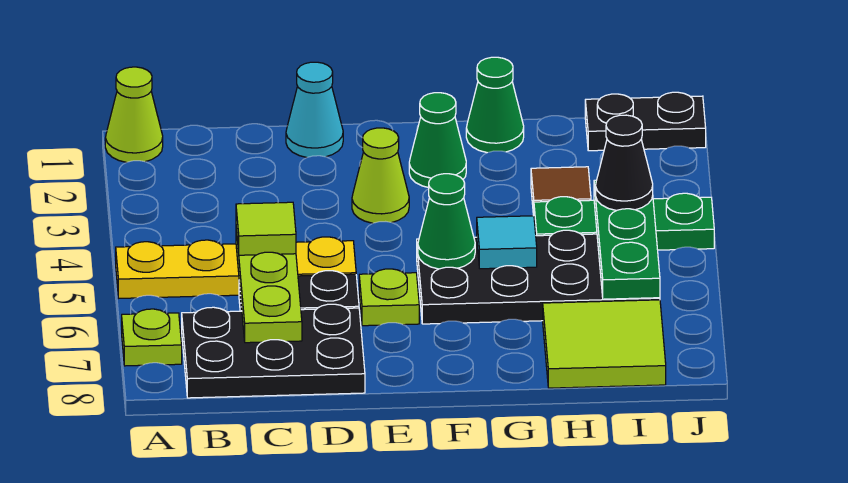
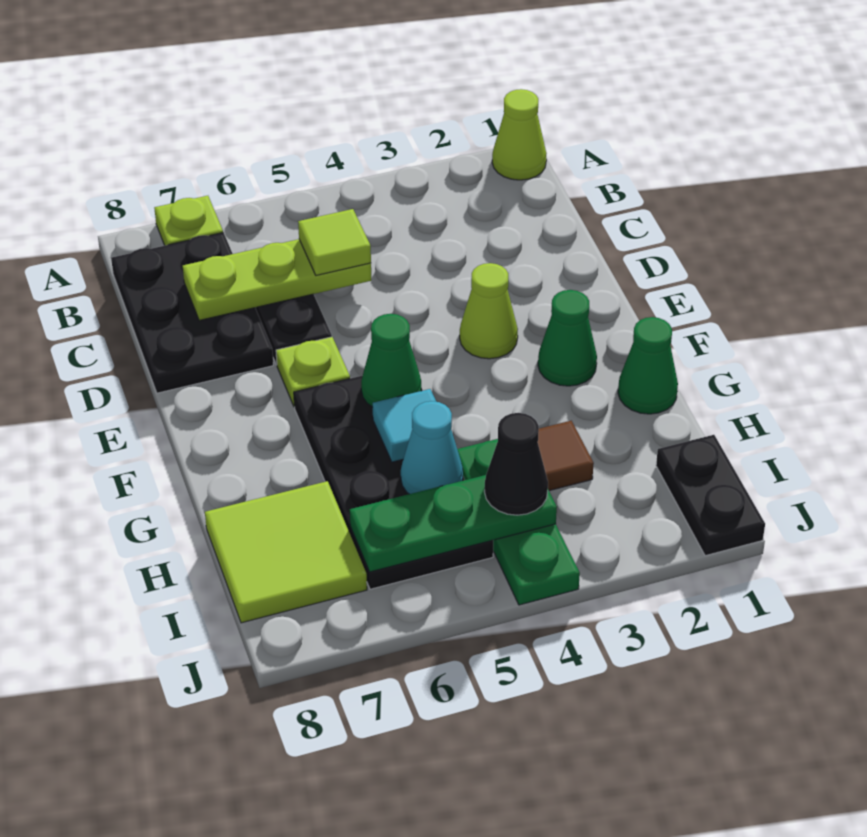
yellow plate A5:D5 level 1 -> none
cyan cone D1 level 1 -> cyan cone H5 level 2

